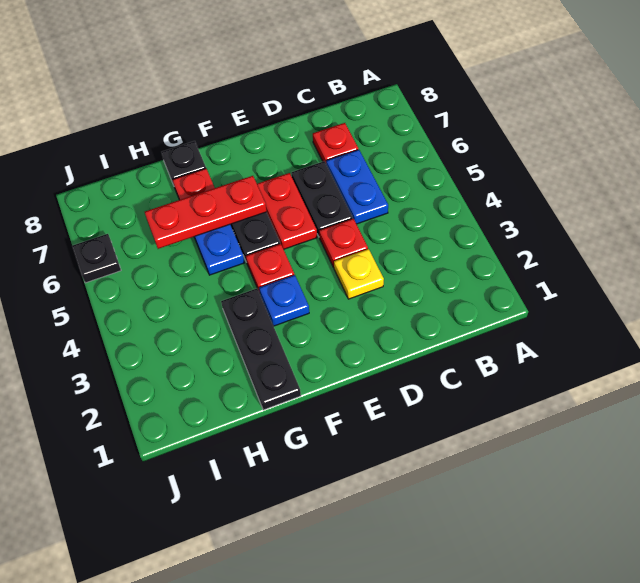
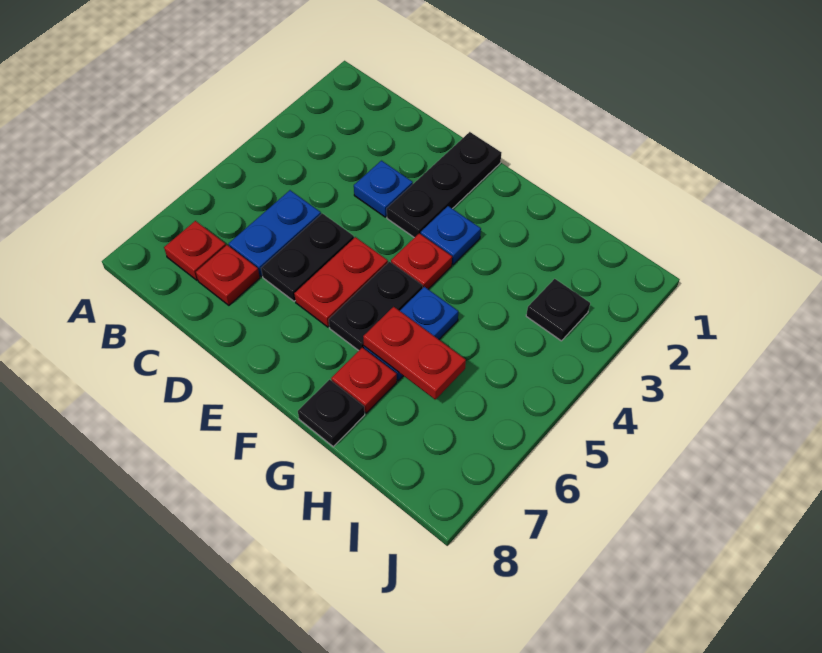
yellow plate D3 level 1 -> blue plate D3 level 1
red plate D4 level 1 -> red plate B7 level 1
red plate F6:H6 level 2 -> red plate G6:H6 level 2
black plate G1:G3 level 1 -> black plate E1:E3 level 1
black plate J6 level 1 -> black plate I3 level 1

